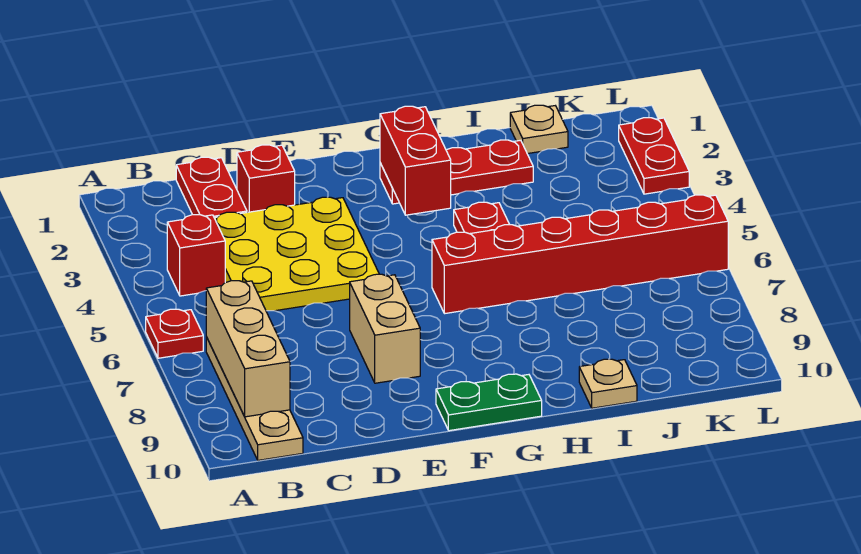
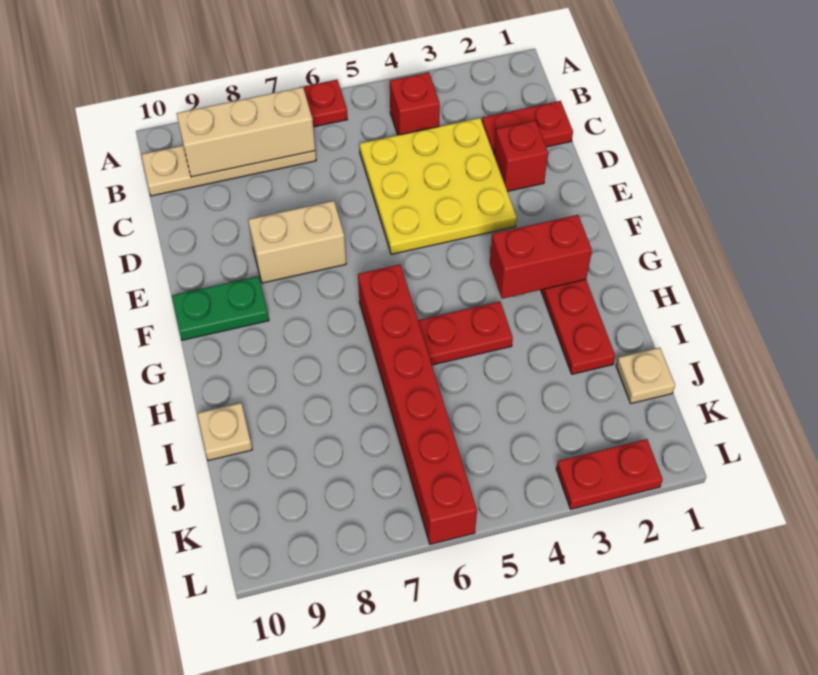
green plate F10:G10 level 1 -> green plate F9:F10 level 1

